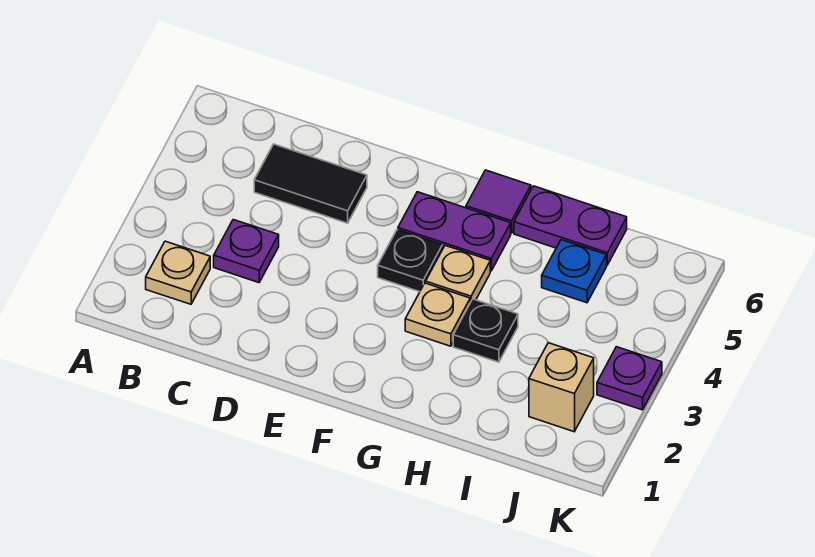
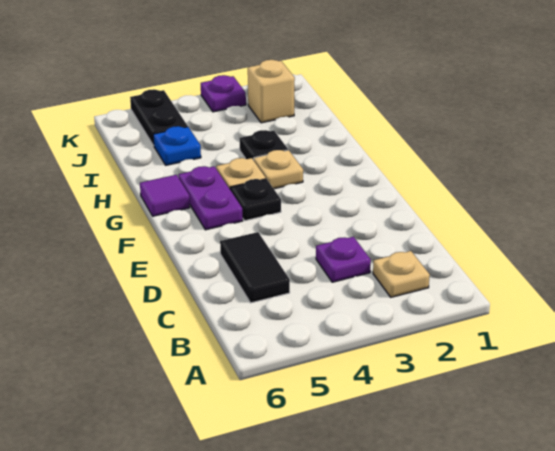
purple plate H6:I6 level 1 -> none
none -> black plate J5:K5 level 1

